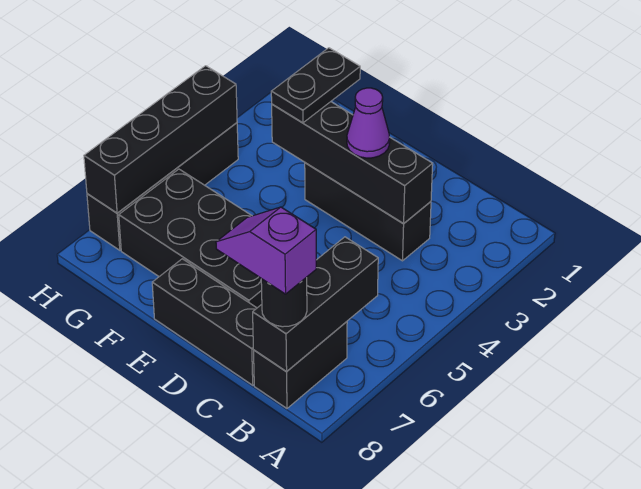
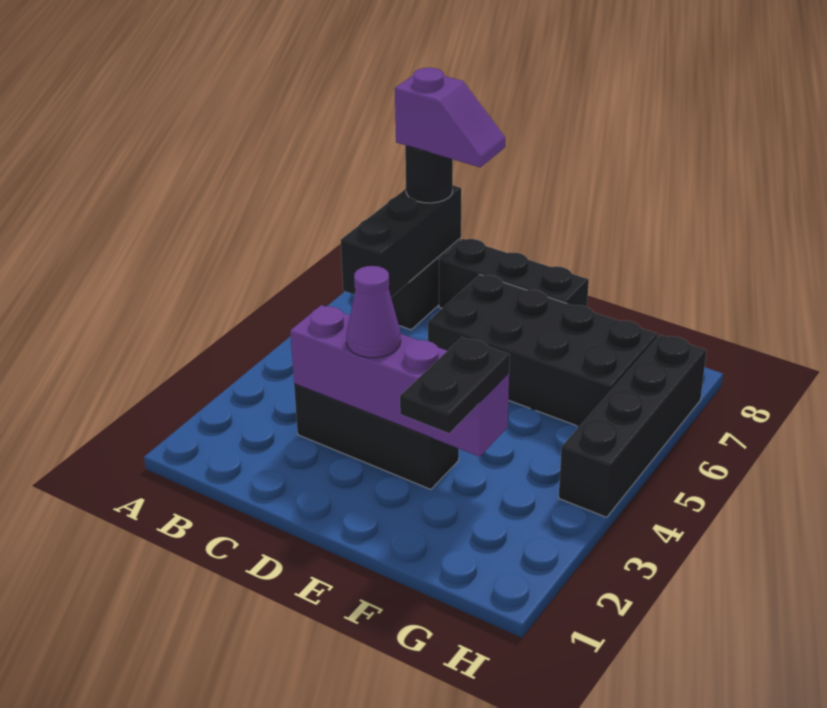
black brick C3:F3 level 2 -> purple brick C3:F3 level 2
black brick H4:H7 level 2 -> none

